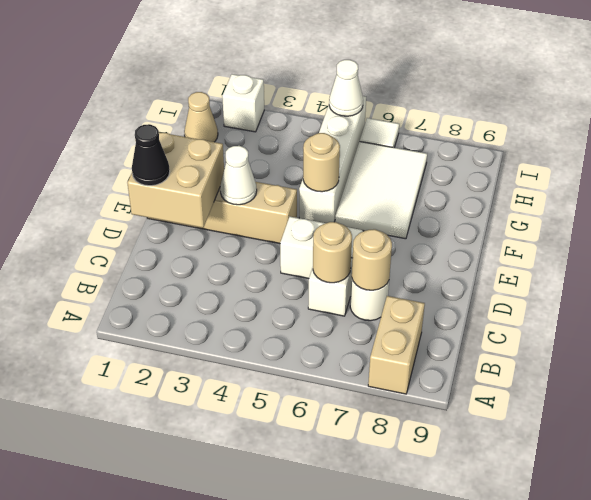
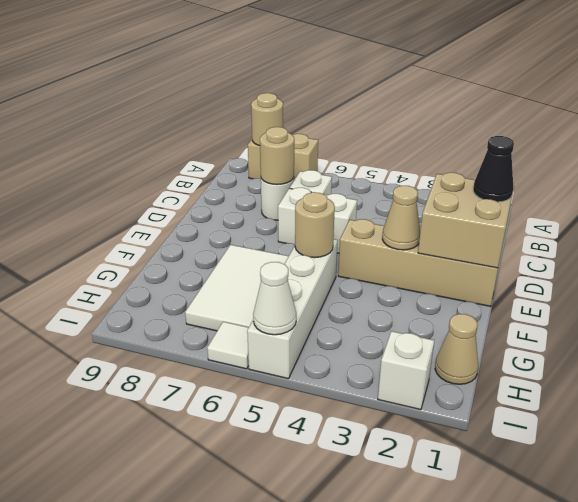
tan brick A8:B8 level 1 -> tan brick A7:A8 level 1
tan round brick C6 level 2 -> tan round brick A8 level 2
white cone E3 level 2 -> tan cone E3 level 2

